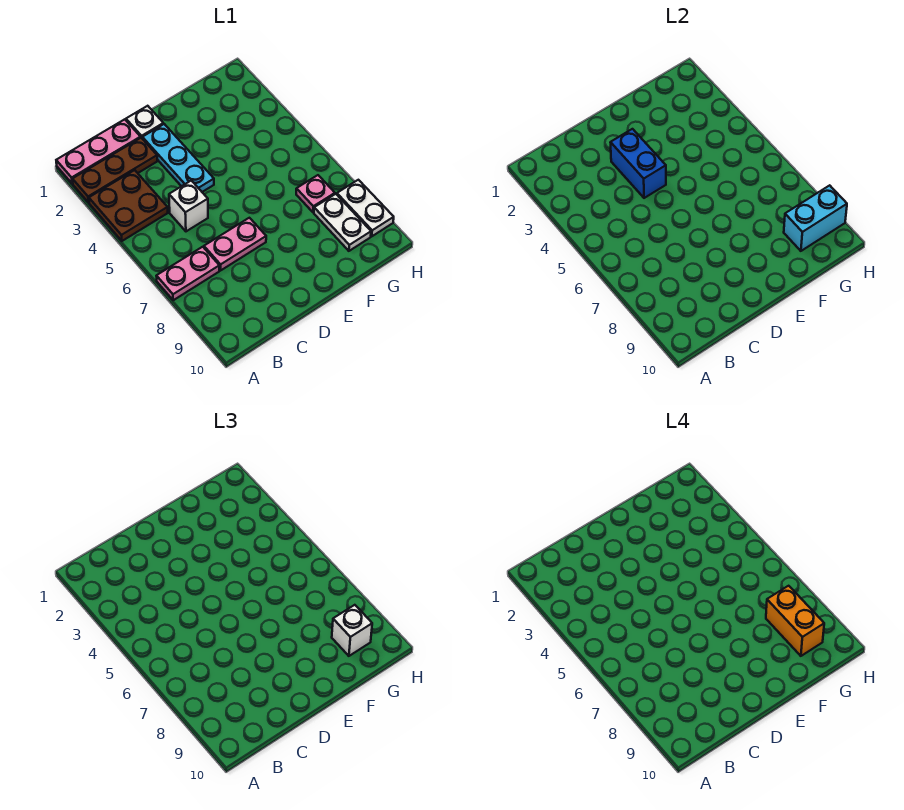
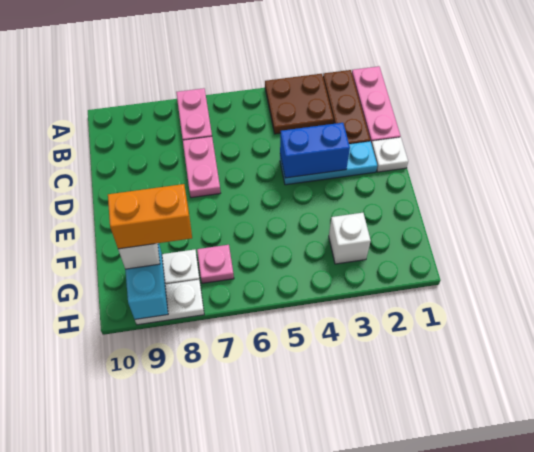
white brick C5 level 1 -> white brick G3 level 1

